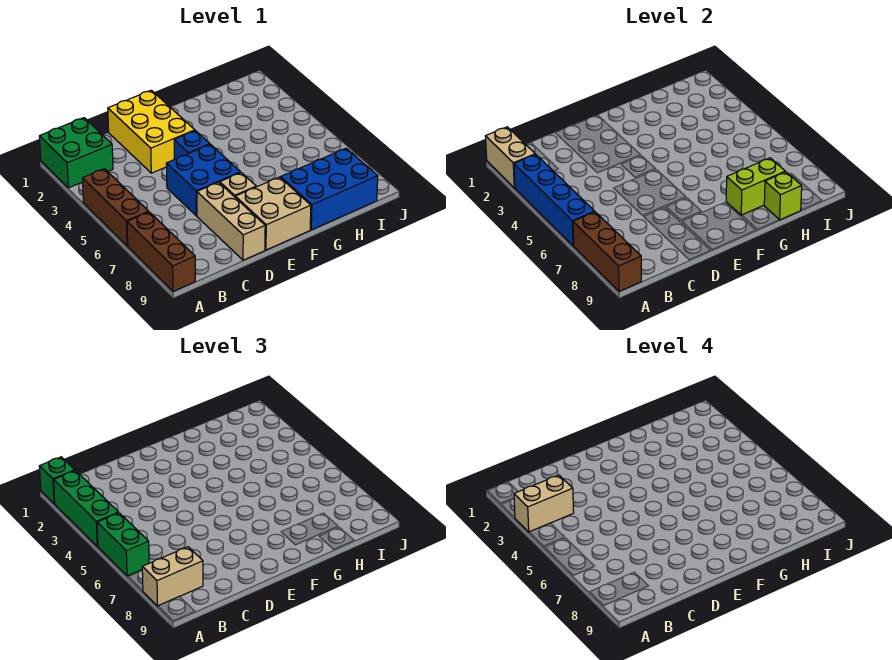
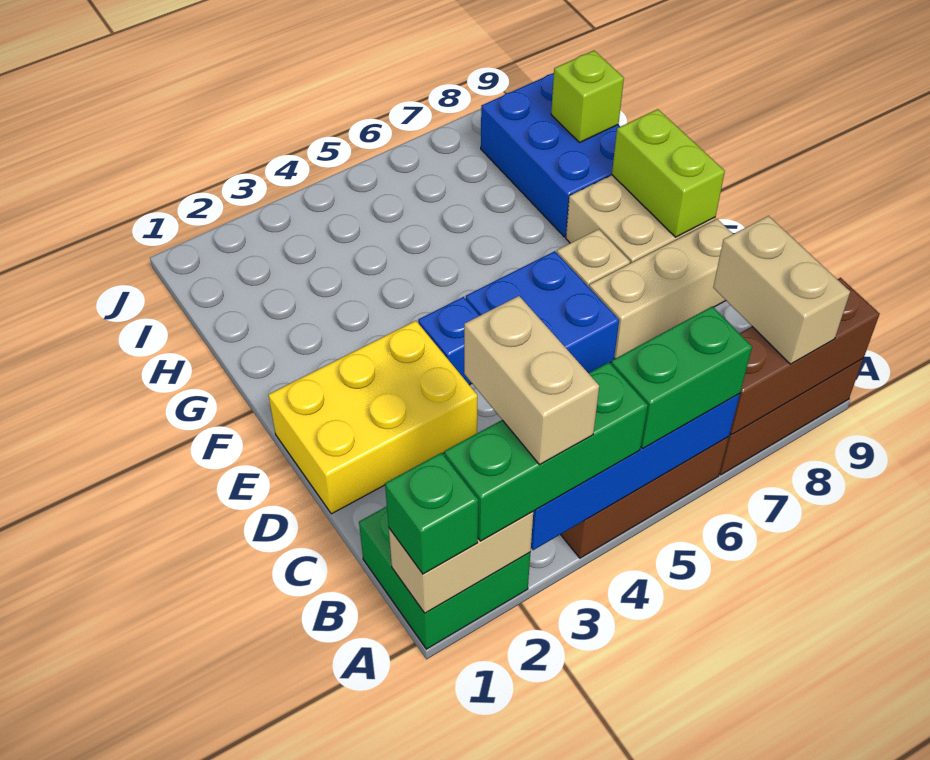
lime brick G8:H8 level 2 -> lime brick E9:F9 level 2

